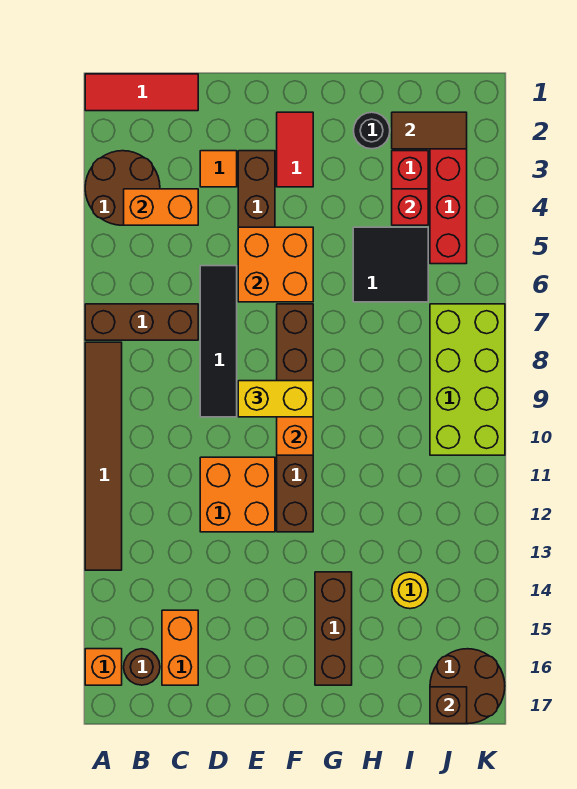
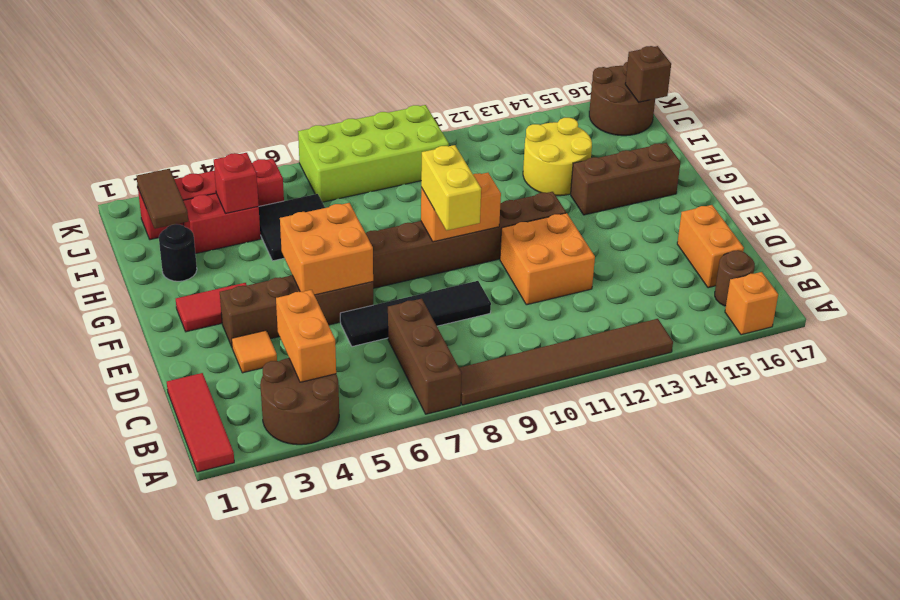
orange brick C15:C16 level 1 -> orange brick C16:D16 level 1
yellow round brick I14 level 1 -> yellow round brick H13:I14 level 1

